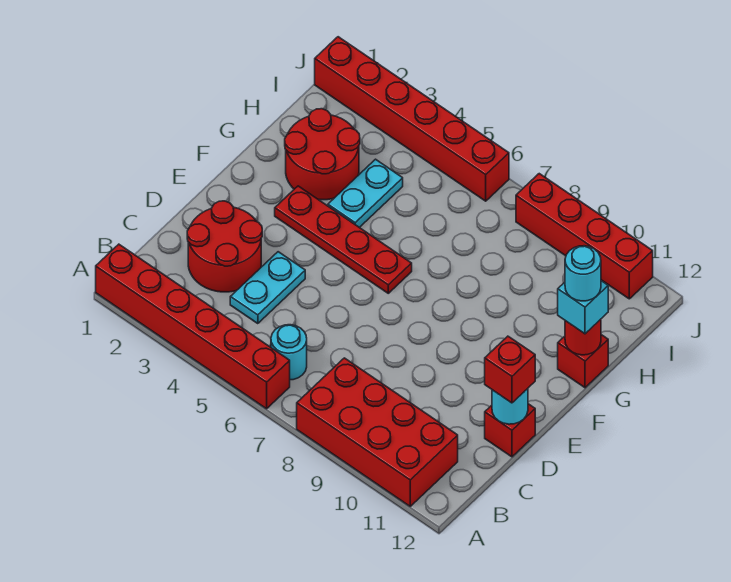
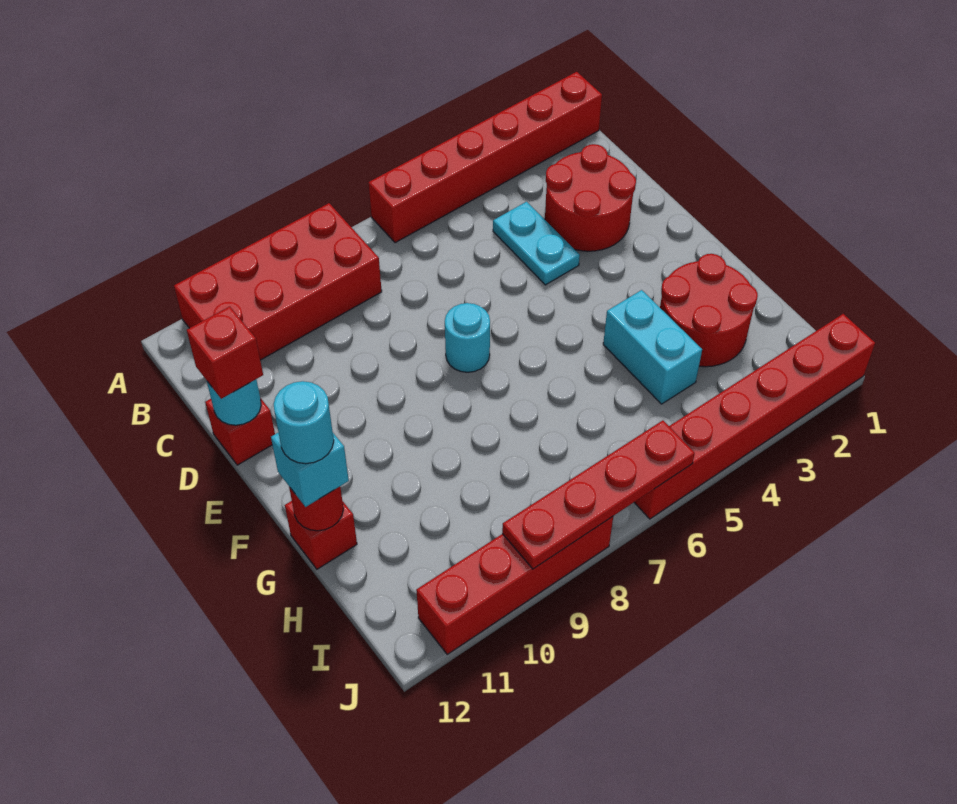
cyan round brick B6 level 1 -> cyan round brick E7 level 1
red plate F3:F6 level 1 -> red plate J6:J9 level 2
cyan plate G4:H4 level 1 -> cyan brick G4:H4 level 1

